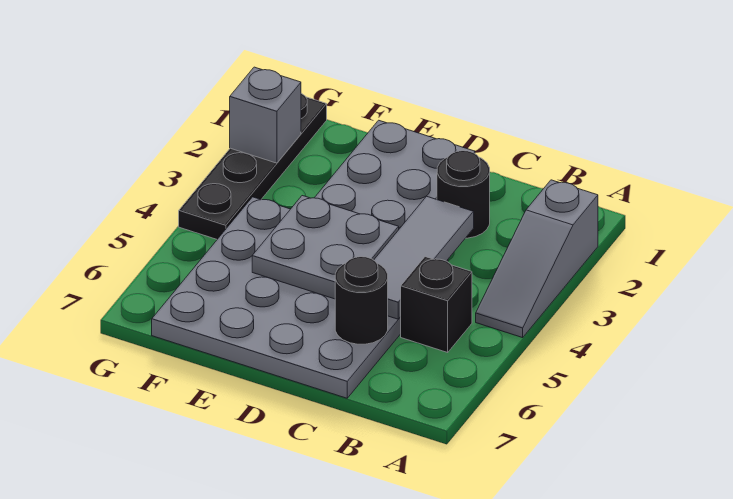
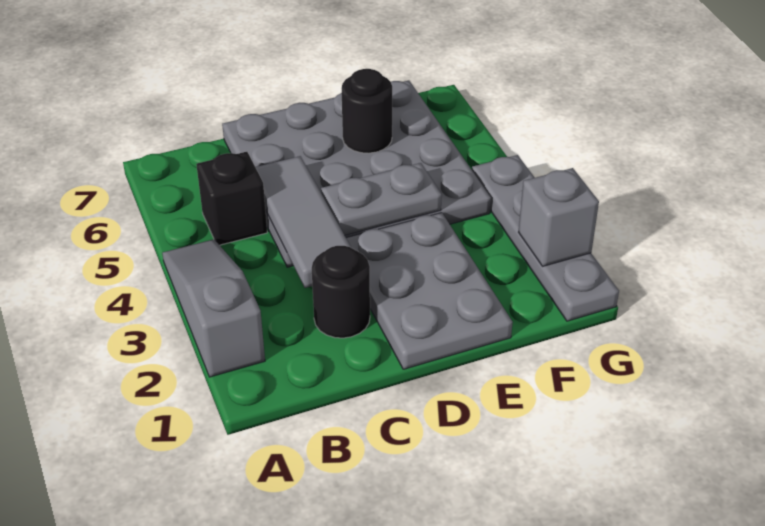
black round brick C6 level 2 -> black round brick E6 level 2
grey plate D4:E5 level 2 -> grey plate D4:E4 level 2
black plate G1:G4 level 1 -> grey plate G1:G4 level 1

